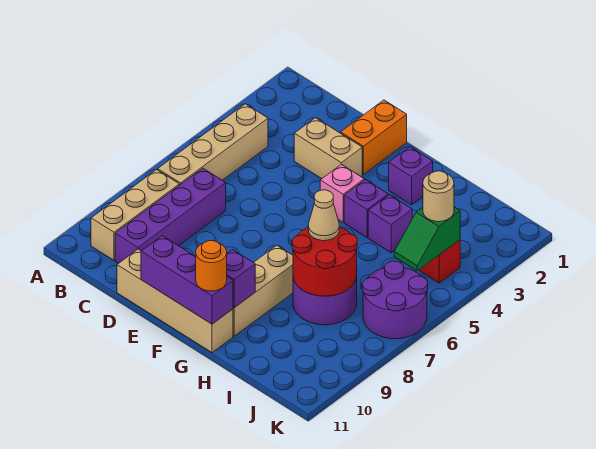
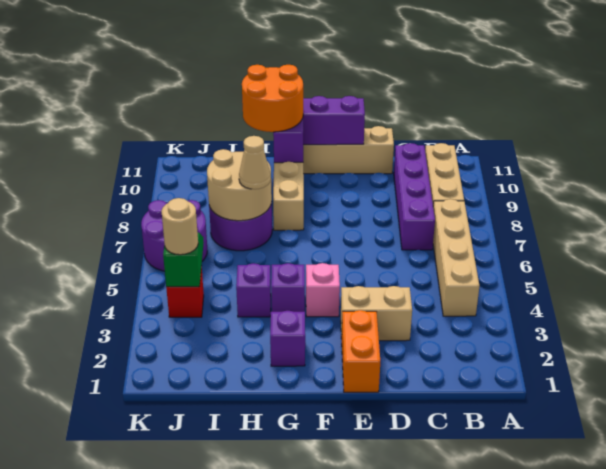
orange round brick G11 level 3 -> orange round brick G10:H11 level 3
red round brick H7:I8 level 2 -> tan round brick H7:I8 level 2

